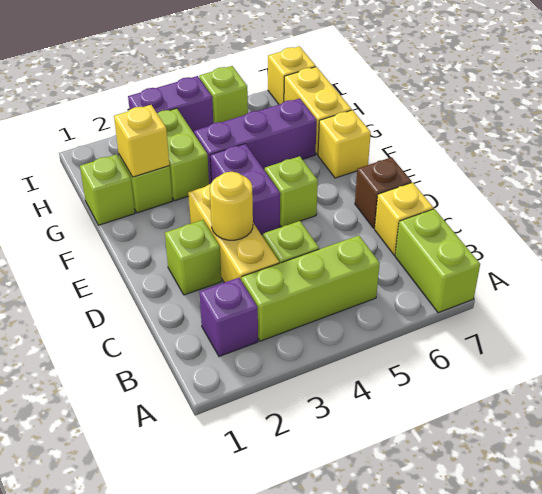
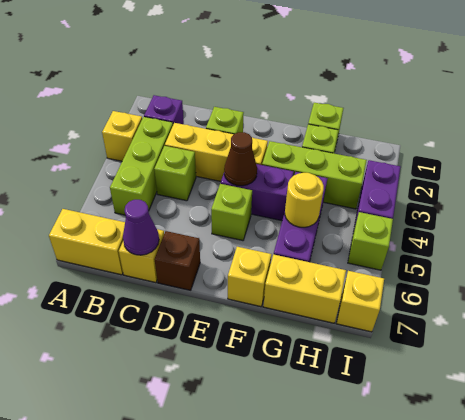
lime brick A7:B7 level 1 -> yellow brick A7:B7 level 1
none -> purple cone C7 level 2
yellow round brick D3 level 2 -> yellow round brick G5 level 2
none -> brown cone E4 level 2
yellow brick G2 level 2 -> yellow brick A3 level 1
lime brick G3:H3 level 1 -> lime brick F3:H3 level 1

